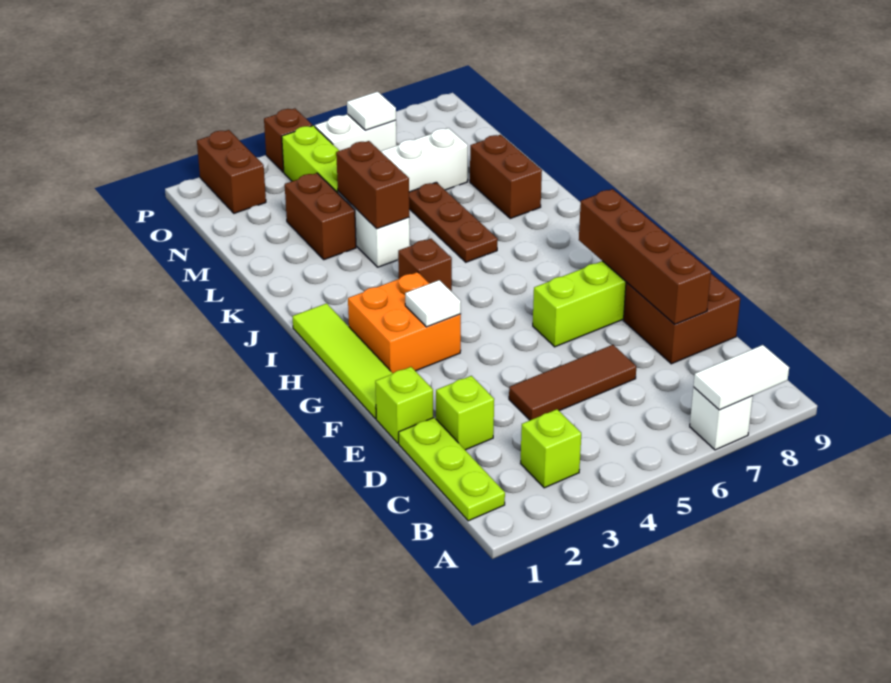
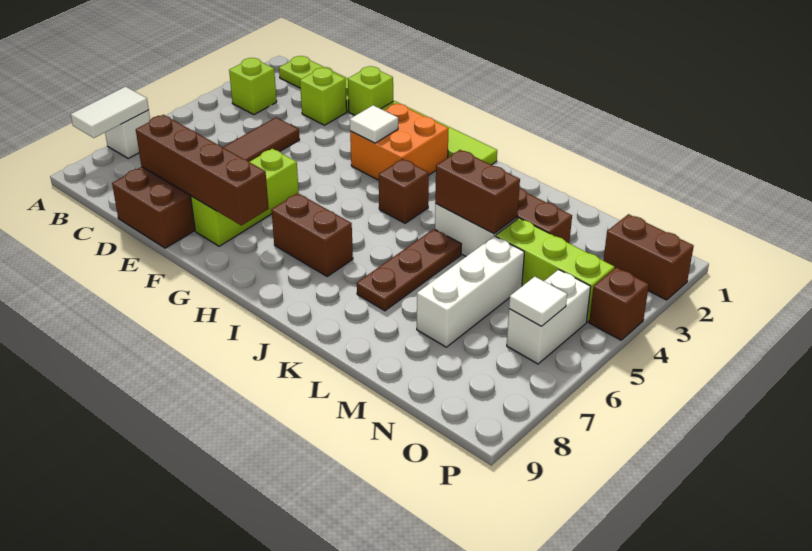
brown plate J6:L6 level 1 -> brown plate K5:K7 level 1
brown brick K8:L8 level 1 -> brown brick H7:I7 level 1

